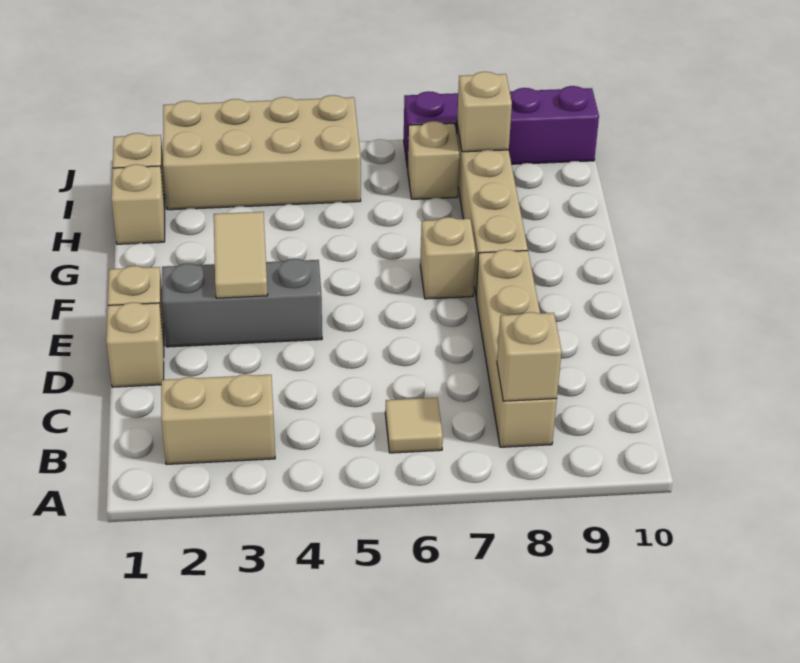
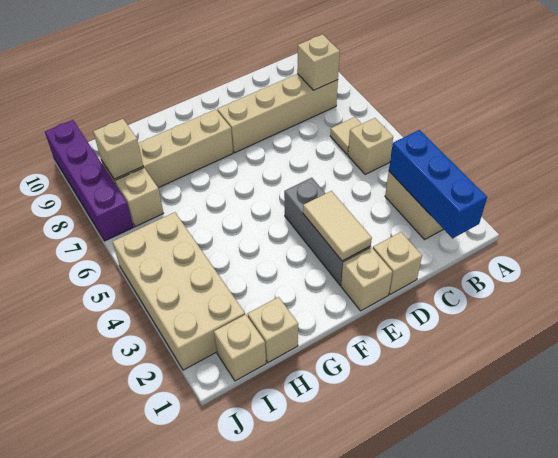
none -> blue brick B1:B3 level 2
tan tile E3:F3 level 2 -> tan tile E2:E3 level 2
tan brick F7 level 1 -> tan brick B5 level 1

